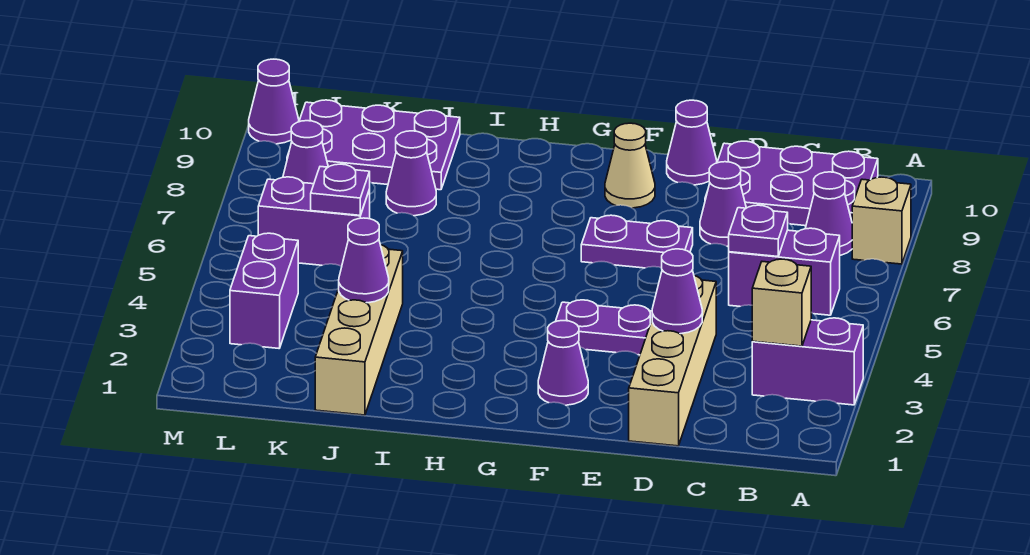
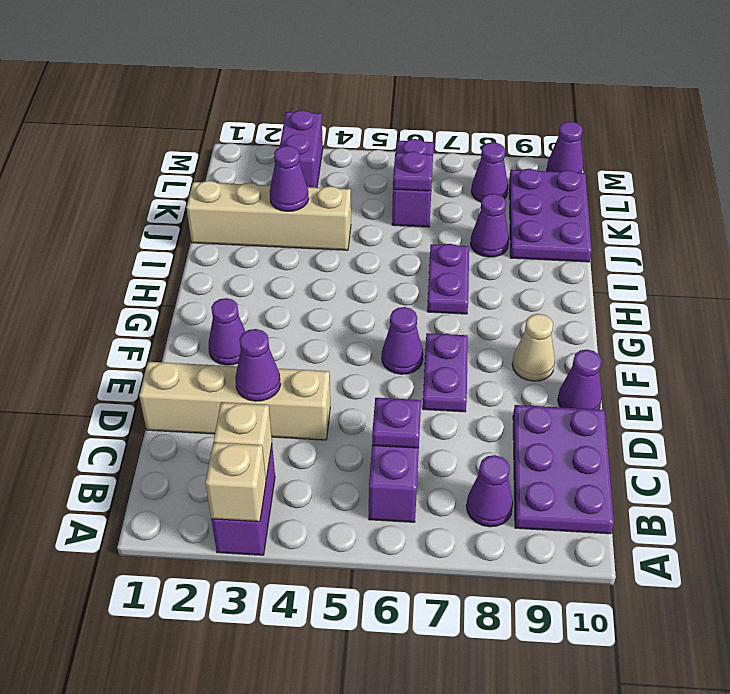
tan brick A8 level 1 -> tan brick A3 level 2
purple cone D8 level 1 -> purple cone F6 level 1
purple plate E4:F4 level 1 -> purple plate H7:I7 level 1
purple brick L3:L4 level 1 -> purple brick L3:M3 level 1

